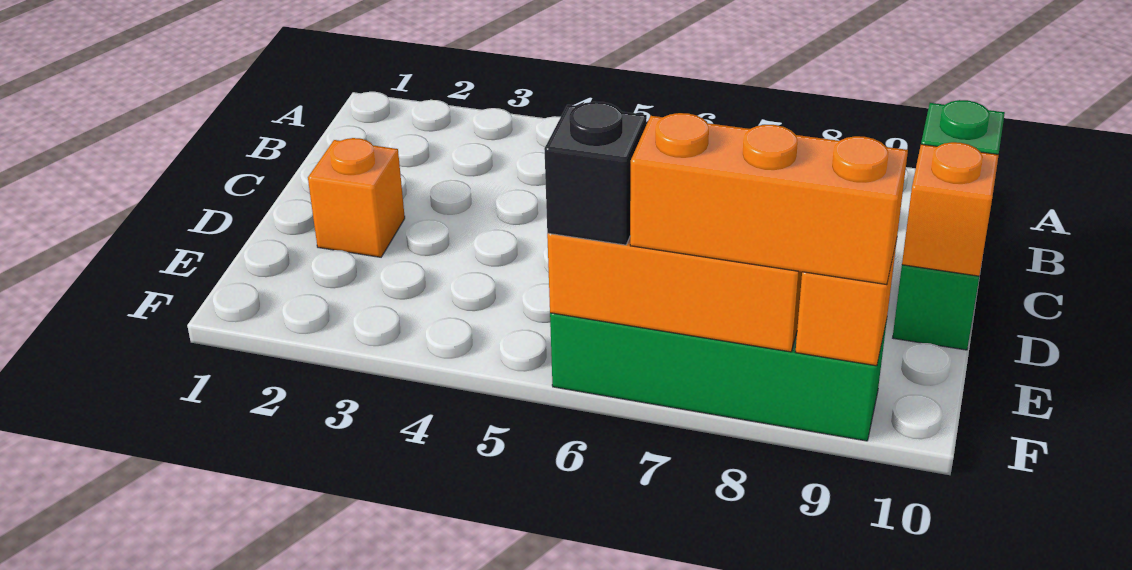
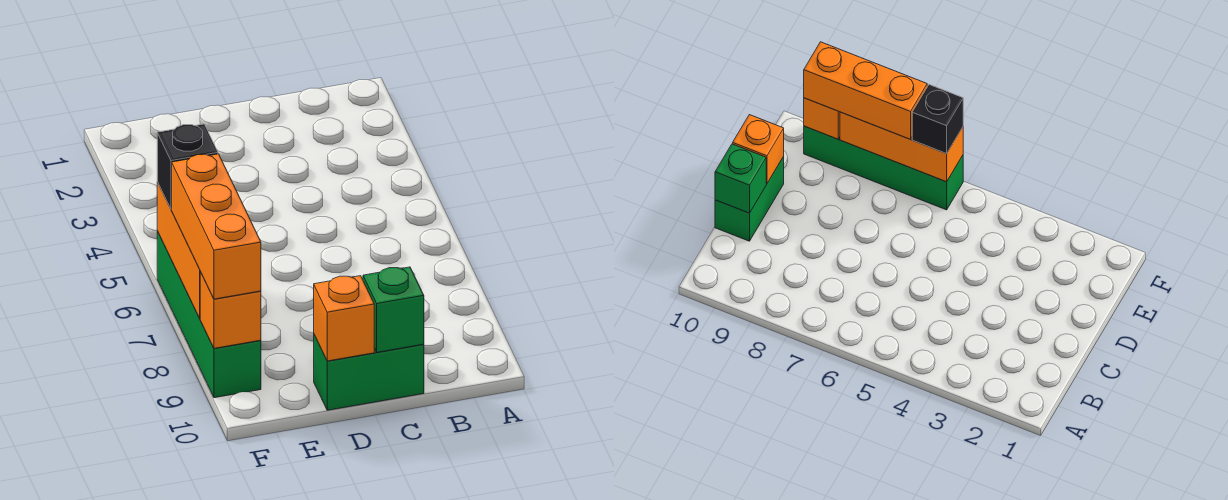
orange brick D2 level 1 -> none

